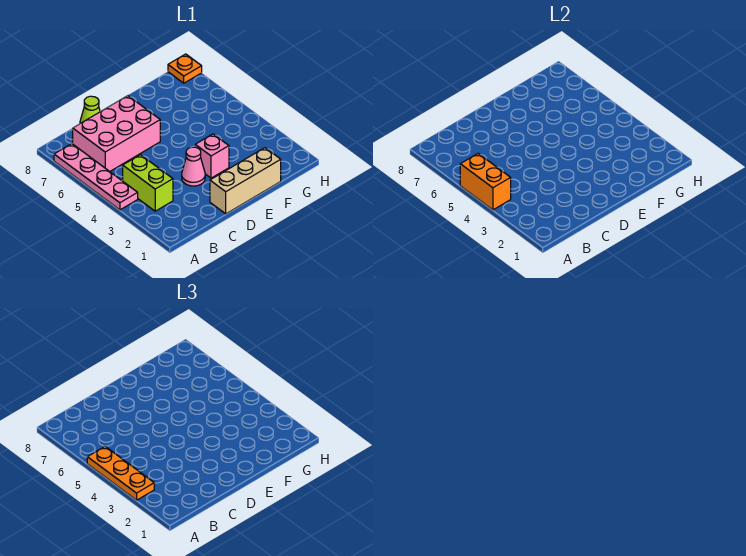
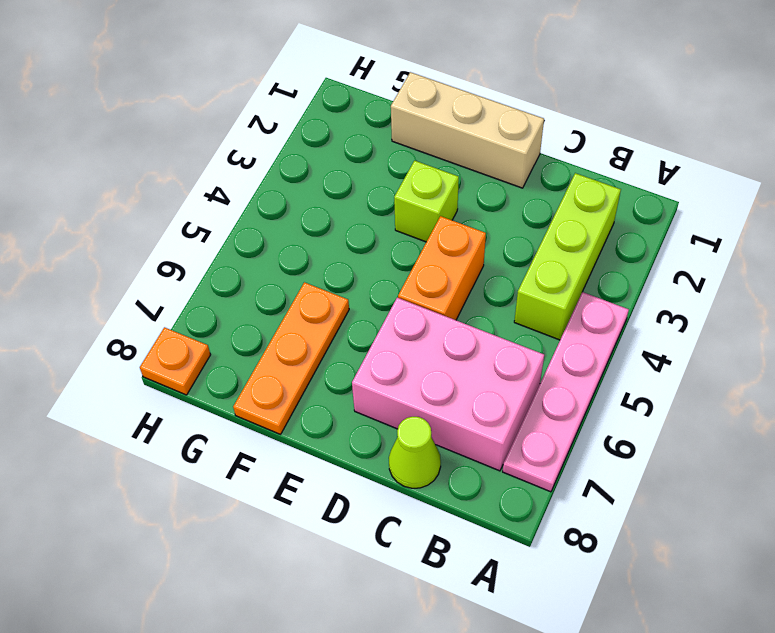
orange plate A3:A5 level 3 -> orange plate F6:F8 level 1
orange brick A4:A5 level 2 -> orange brick D4:D5 level 1
lime brick B3:B4 level 1 -> lime brick B2:B4 level 1
pink cone D3 level 1 -> none
pink brick E3 level 1 -> lime brick E3 level 1

